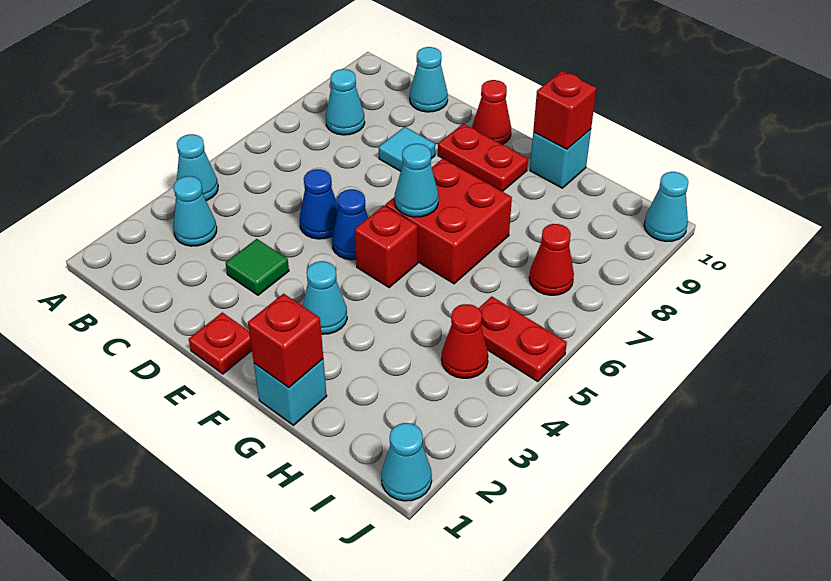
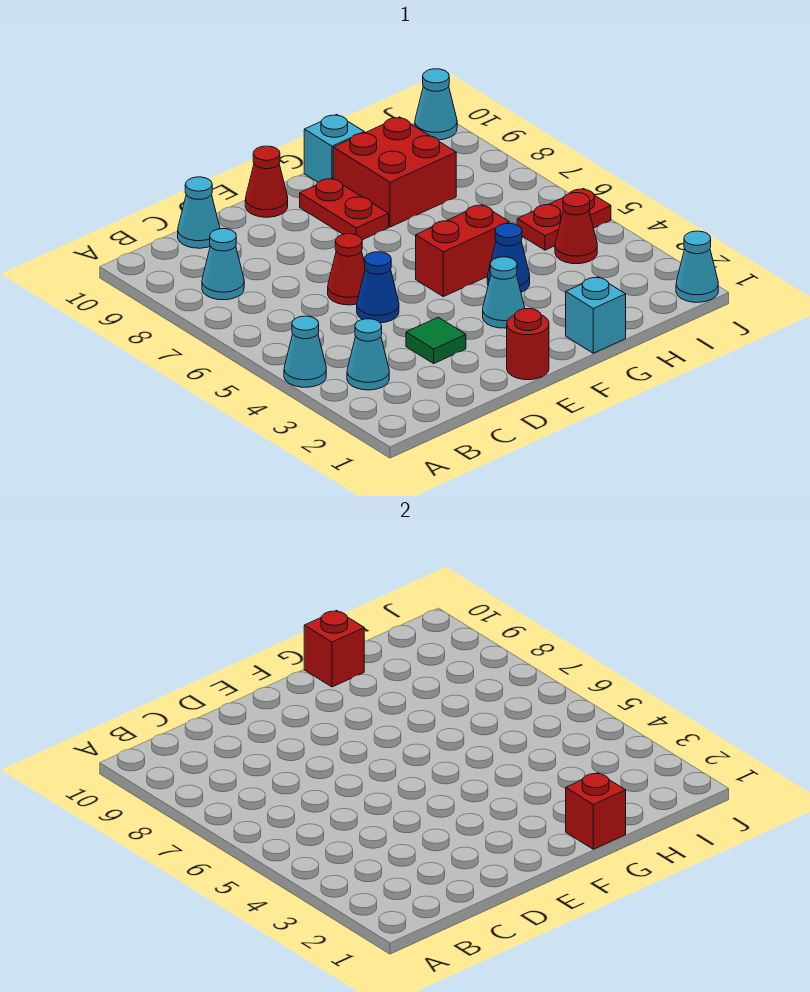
cyan tile D8 level 1 -> none
red plate E1 level 1 -> red round brick E1 level 1
blue cone E5 level 1 -> blue cone G4 level 1
red plate E9:F9 level 1 -> red plate F8:F9 level 1
red brick F5 level 1 -> red brick F5:G5 level 1
red brick F6:G7 level 1 -> red brick G8:H9 level 1
cyan cone F6 level 2 -> none
red cone I7 level 1 -> red cone D6 level 1

